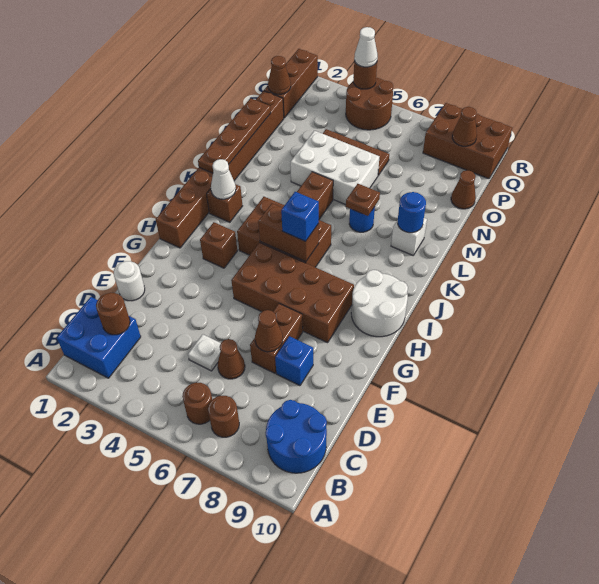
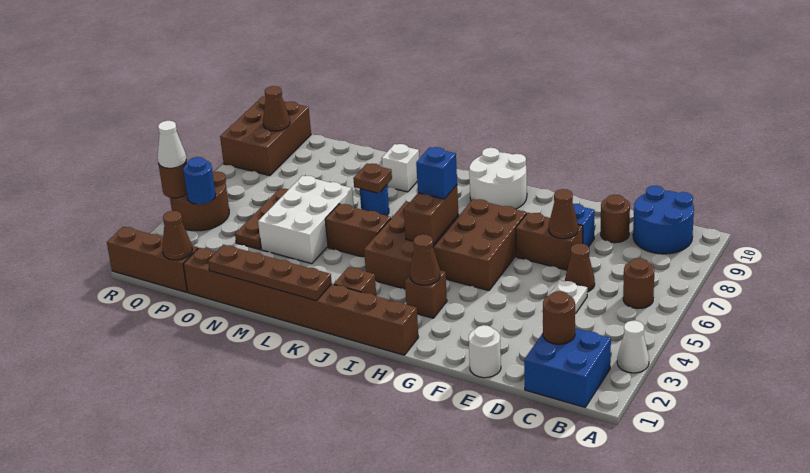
brown round brick B7 level 1 -> brown round brick D9 level 1
brown brick G5:H8 level 1 -> brown brick G5:H7 level 1
white cone J2 level 2 -> white cone A3 level 1
blue round brick L9 level 2 -> blue round brick Q4 level 2
brown cone O10 level 1 -> brown cone H3 level 2

